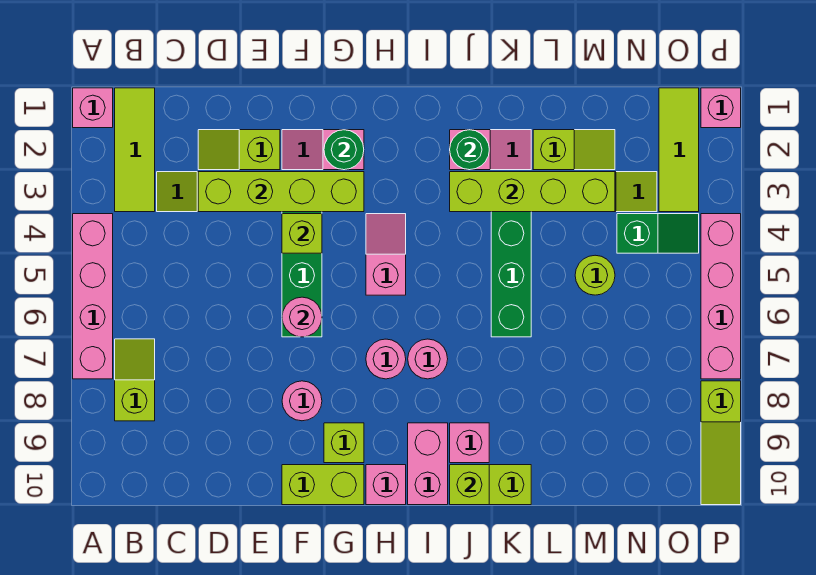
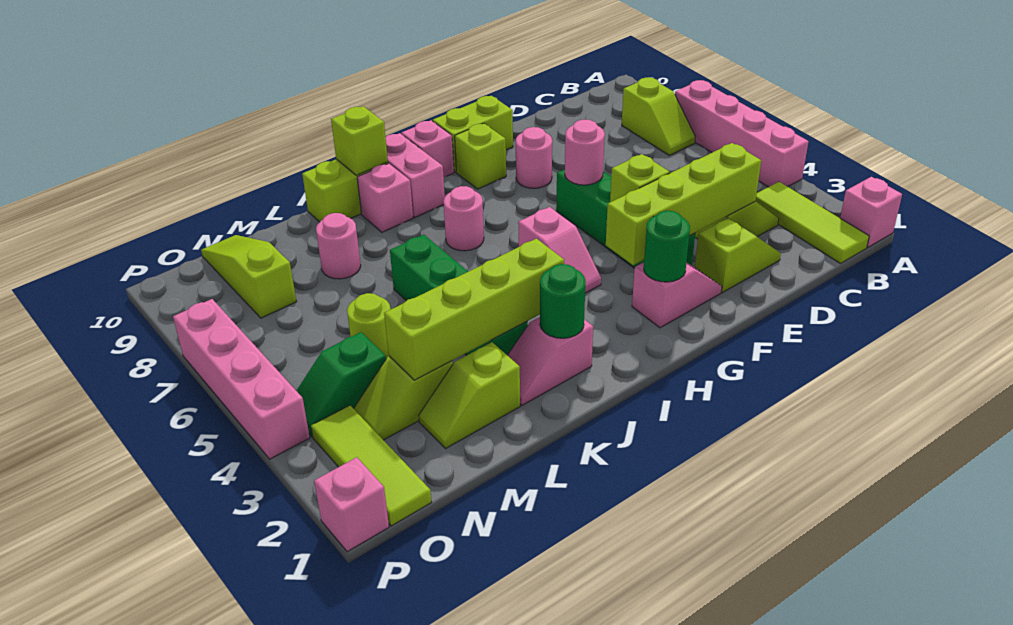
pink round brick H7 level 1 -> pink round brick L8 level 1
lime slope P8:P10 level 1 top 8 -> lime slope N8:N10 level 1 top 8

